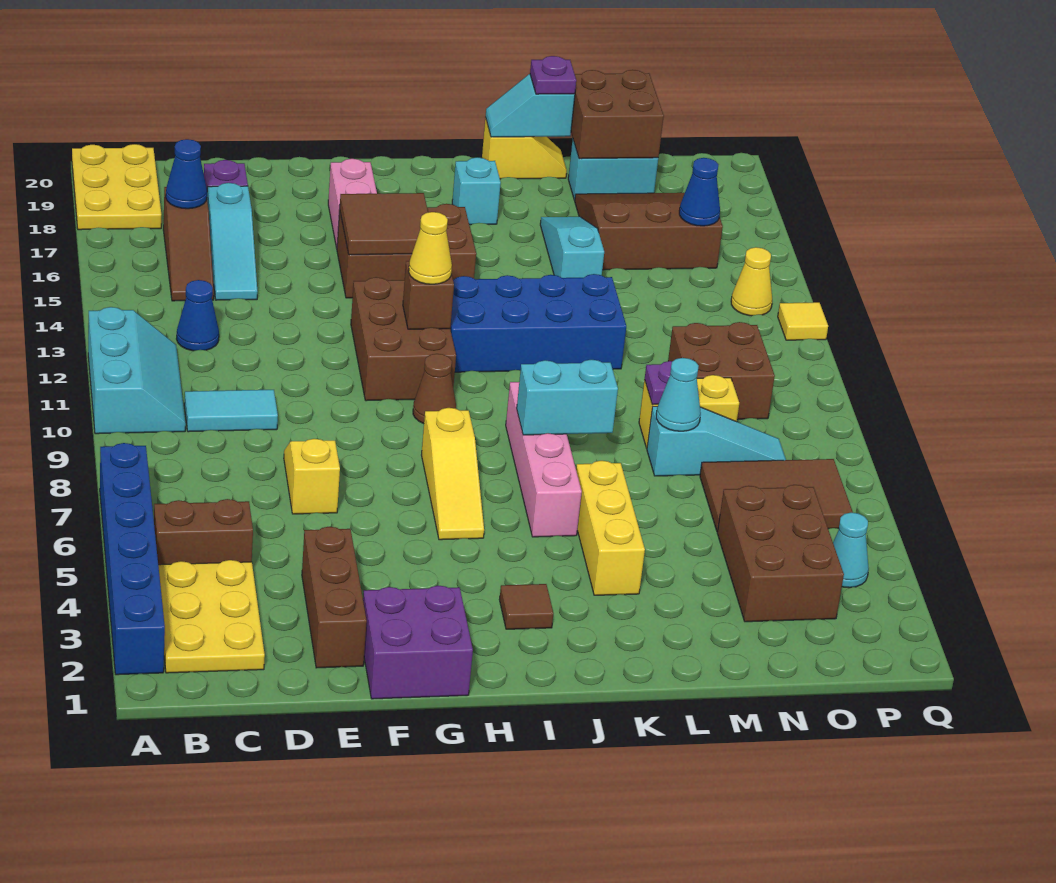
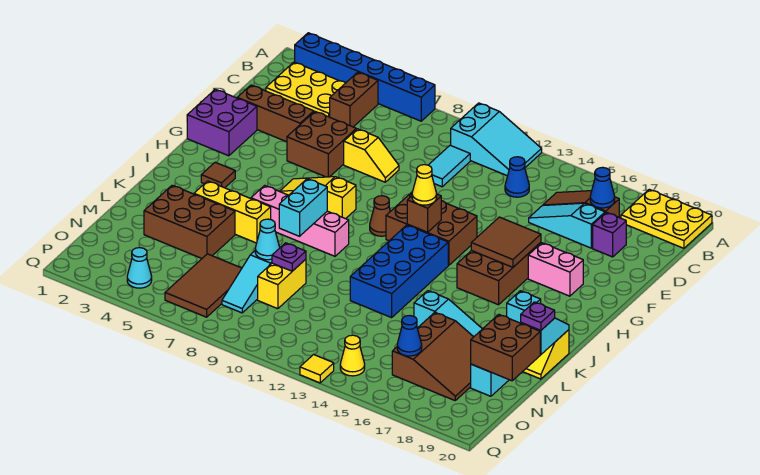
cyan slope A10:B12 level 1 top A -> cyan slope A10:B12 level 1 top 10
brown brick N3:O5 level 1 -> brown brick L3:M5 level 1
brown brick N10:O11 level 1 -> brown brick E5:F6 level 1

